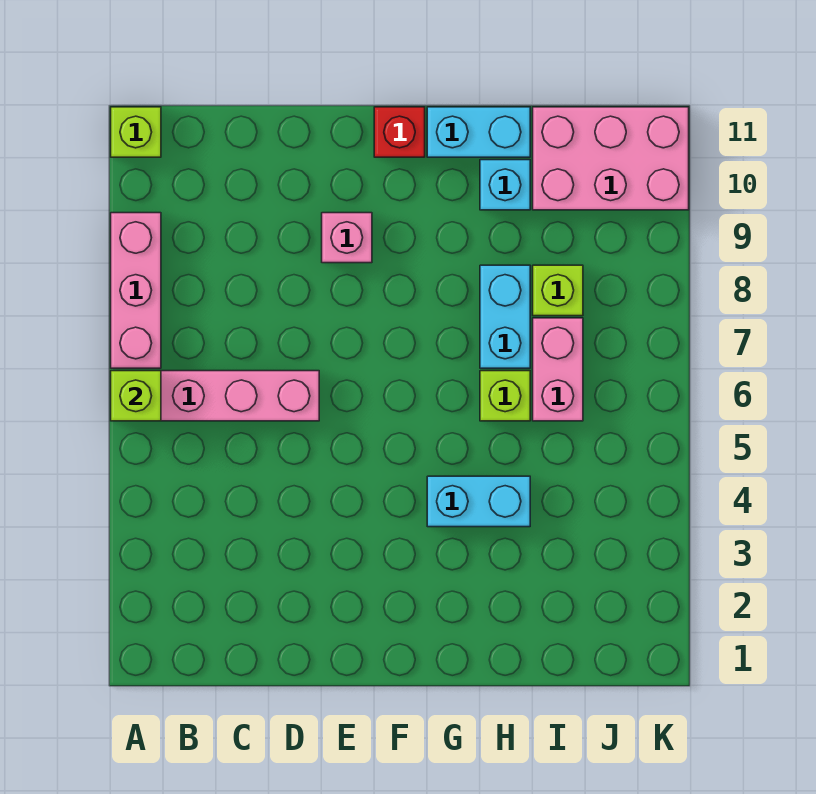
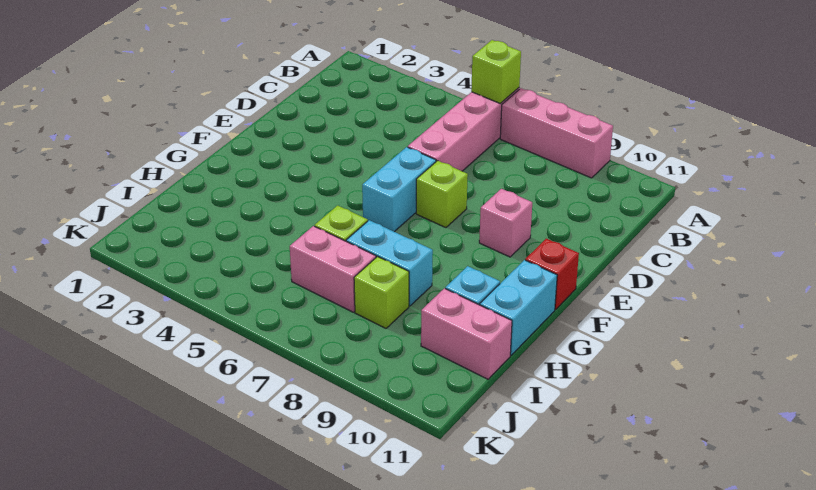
lime brick A11 level 1 -> lime brick E7 level 1
cyan brick G4:H4 level 1 -> cyan brick E6:F6 level 1
pink brick I10:K11 level 1 -> pink brick I10:I11 level 1

